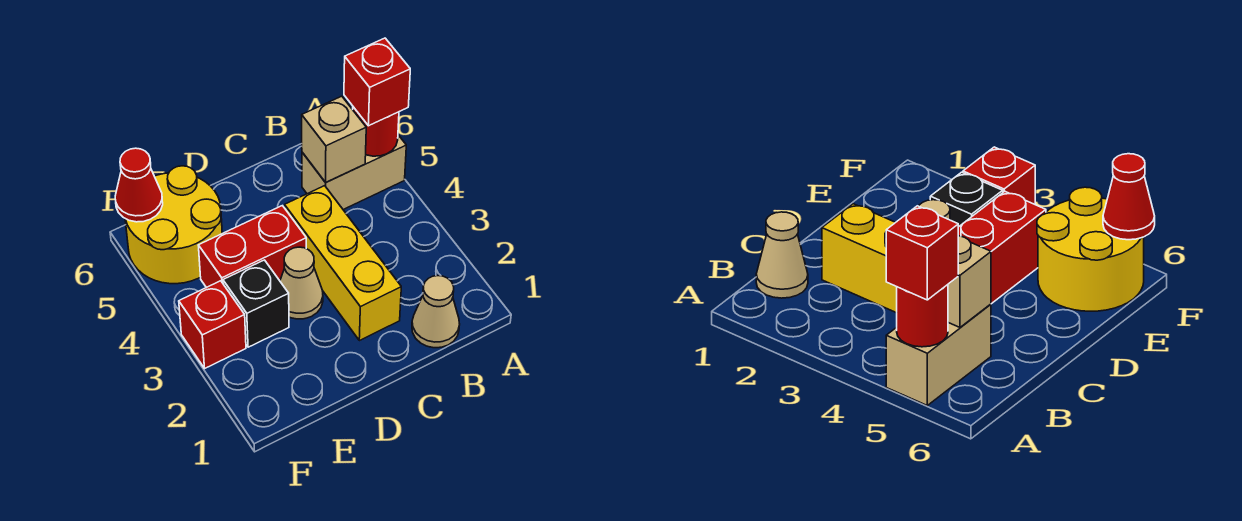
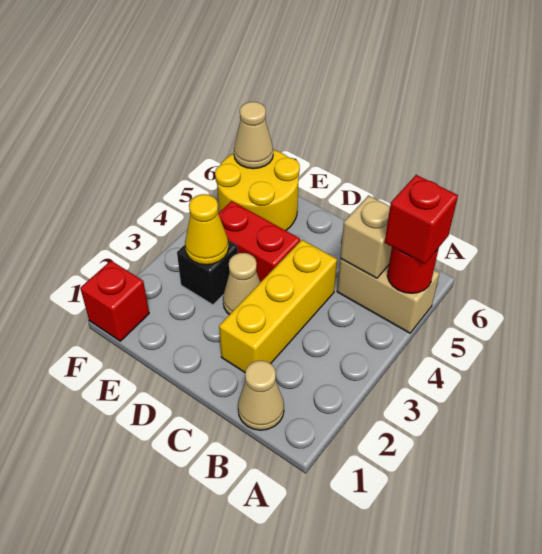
none -> yellow cone E3 level 2
red brick F3 level 1 -> red brick F1 level 1
red cone F6 level 2 -> tan cone F6 level 2

